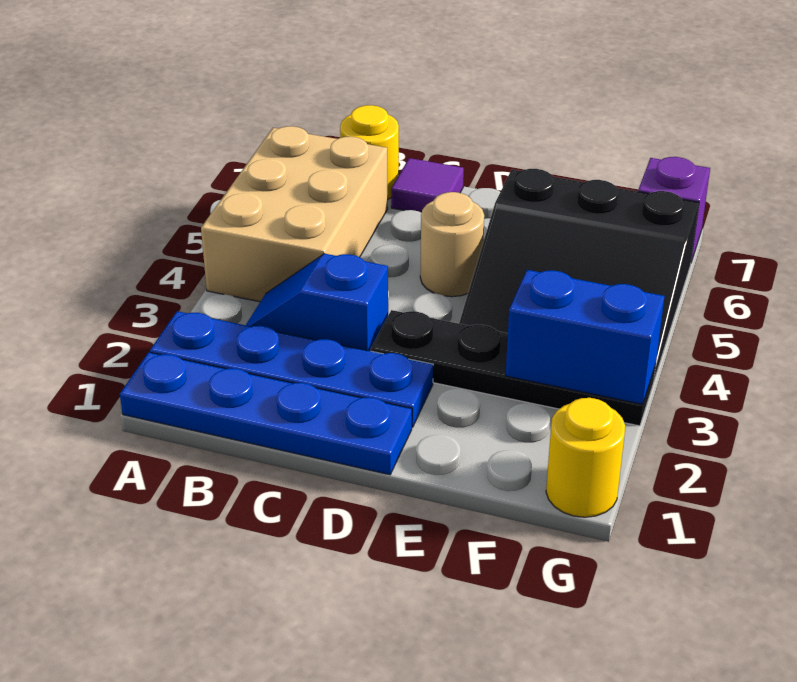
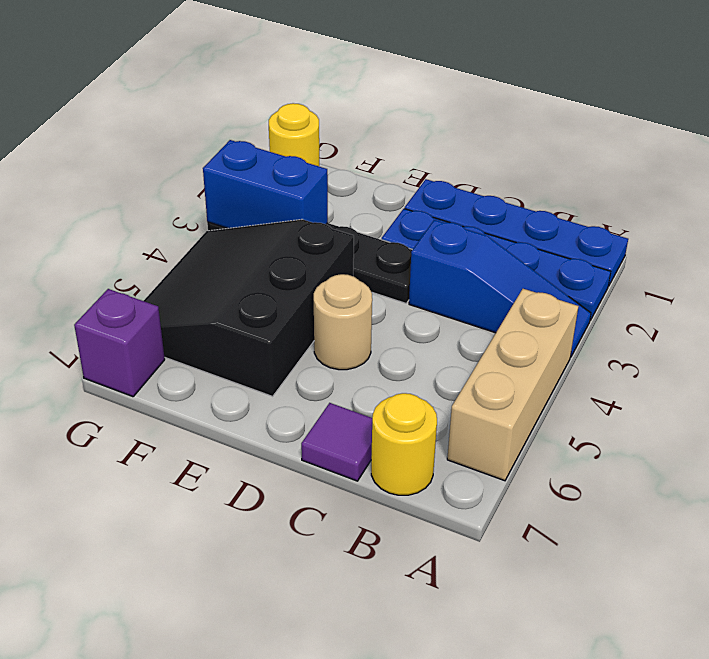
tan brick A4:B6 level 1 -> tan brick A4:A6 level 1
blue slope B3:C3 level 1 top C -> blue slope A3:C3 level 1 top C
black slope E4:G6 level 1 top 6 -> black slope E4:G6 level 1 top E

